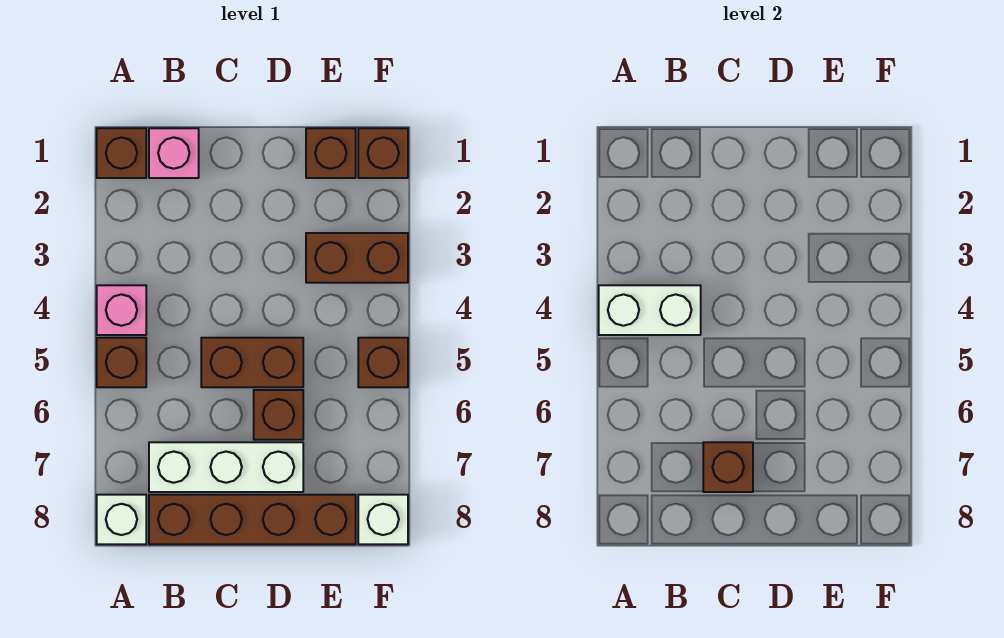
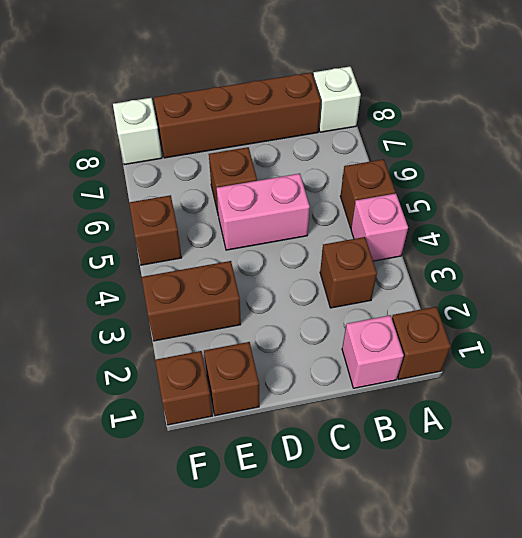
white brick A4:B4 level 2 -> none
white brick B7:D7 level 1 -> none
brown brick C5:D5 level 1 -> pink brick C5:D5 level 1
brown brick C7 level 2 -> brown brick B3 level 1

